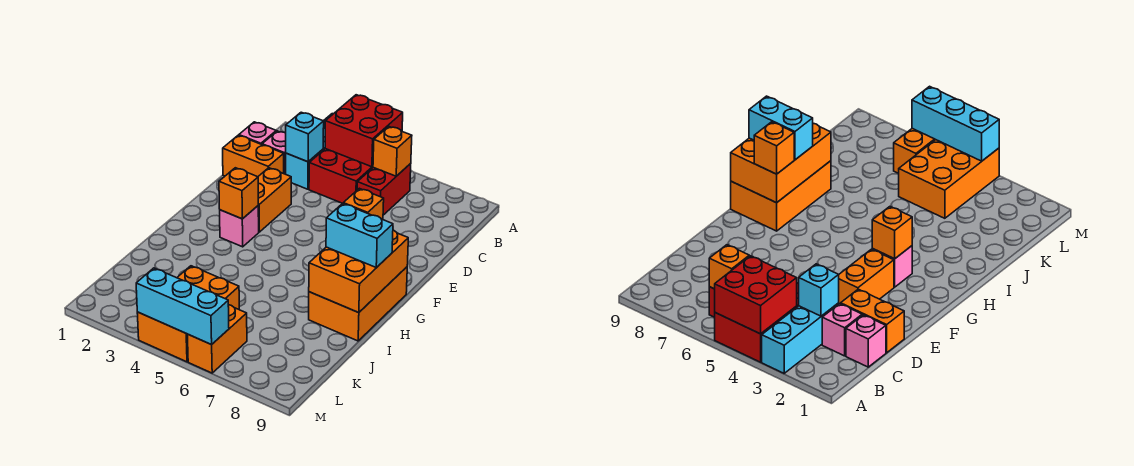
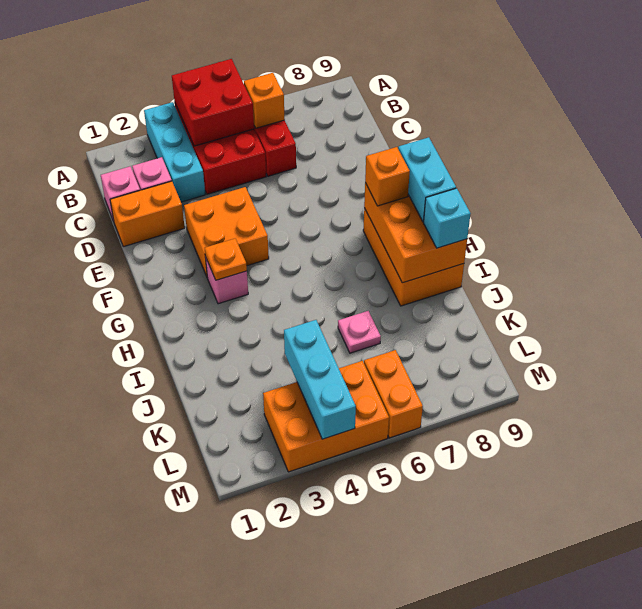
cyan brick C3 level 2 -> cyan brick I9 level 3
orange brick E3:F3 level 1 -> orange brick E3:F4 level 1
orange brick G3 level 2 -> orange plate G3 level 2
cyan brick H8:H9 level 3 -> cyan brick G9:H9 level 3
none -> pink plate J6 level 1
orange brick K4:M5 level 1 -> orange brick L3:M5 level 1
cyan brick M4:M6 level 2 -> cyan brick K4:M4 level 2

